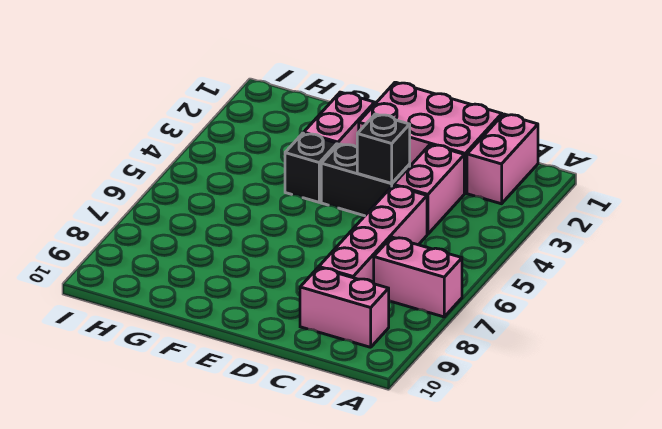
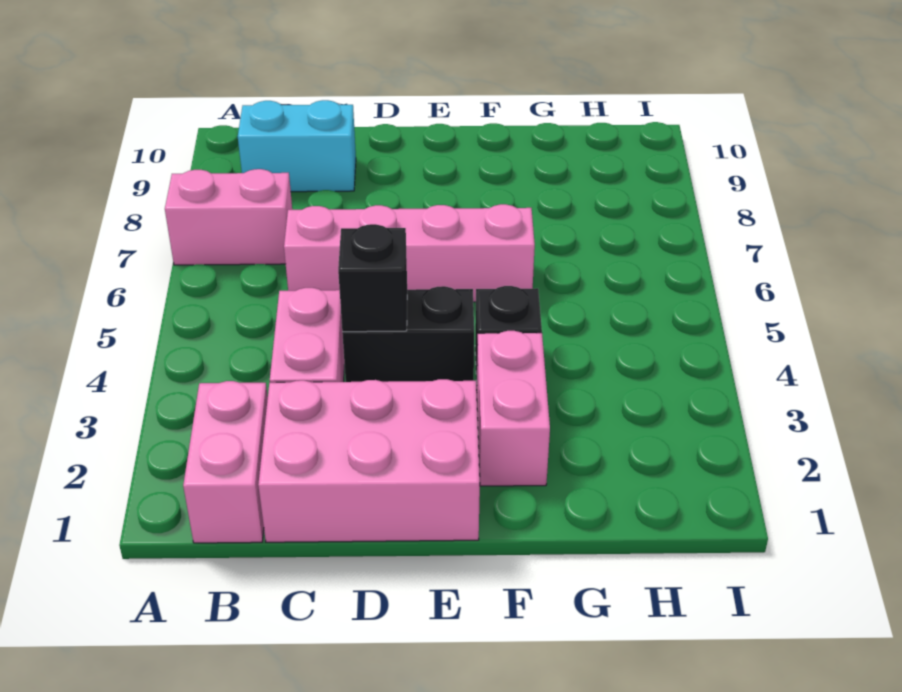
pink brick B9:C9 level 1 -> cyan brick B9:C9 level 1
pink brick C5:C8 level 1 -> pink brick C6:F6 level 1

